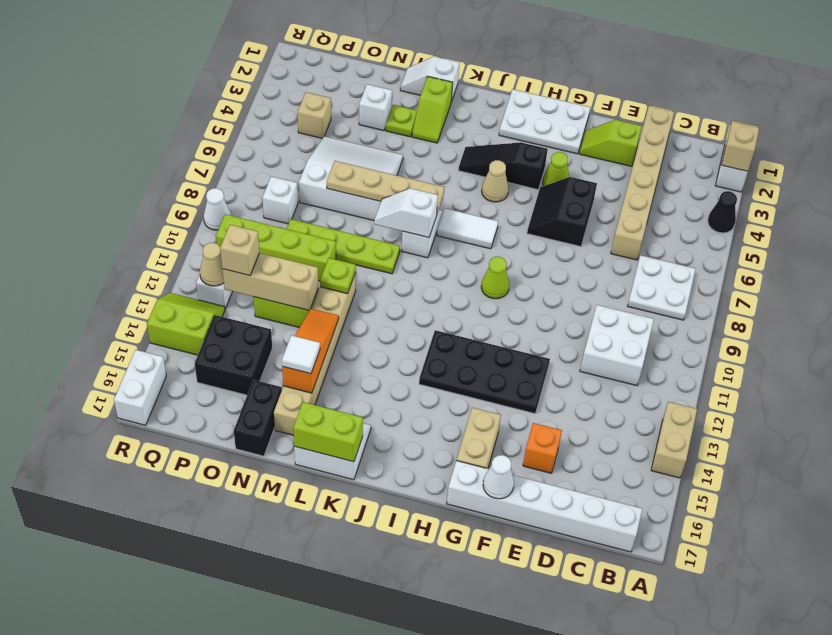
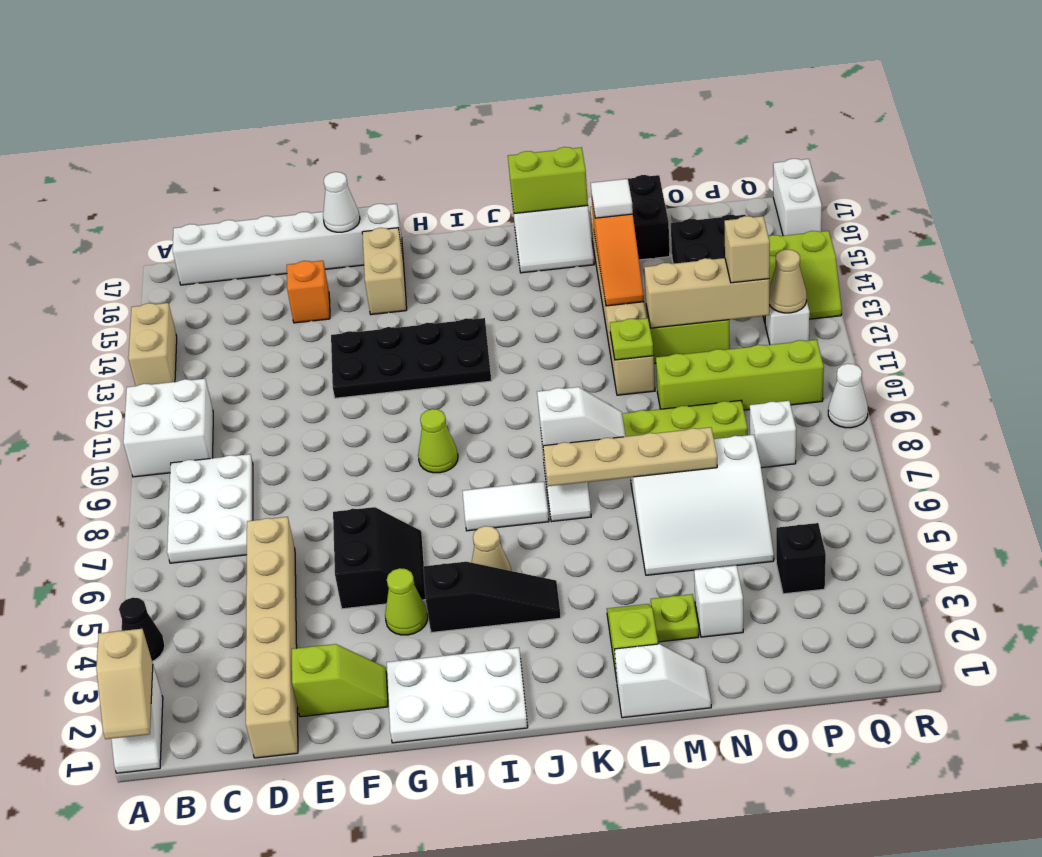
white plate B7:C8 level 1 -> white plate B7:C9 level 1
white brick C10:D11 level 1 -> white brick A10:B11 level 1
tan brick P4 level 1 -> black brick P4 level 1

